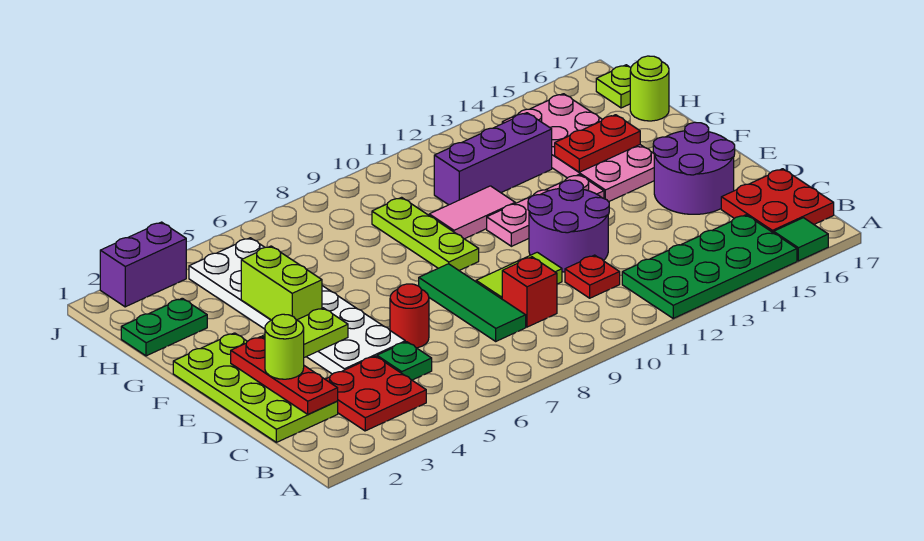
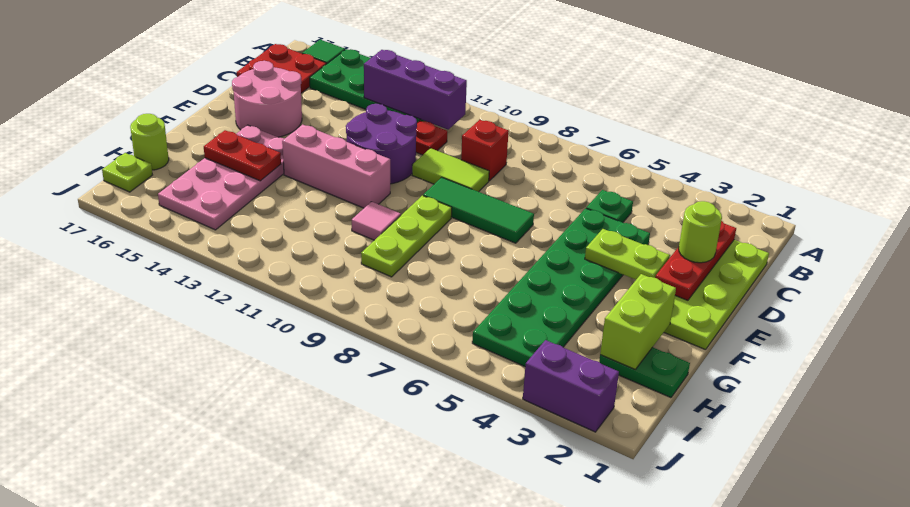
red plate B3:C4 level 1 -> none
green tile C8:E8 level 1 -> green tile E7:E9 level 1
white plate D4:I5 level 1 -> green plate D4:I5 level 1
red round brick D6 level 1 -> none
purple round brick D15:E16 level 1 -> pink round brick D15:E16 level 1
lime brick F4:G4 level 2 -> lime brick G2:H2 level 2
pink plate F11:F13 level 1 -> pink brick F11:F13 level 1
pink tile G10:G11 level 1 -> pink tile G10 level 1
purple brick H11:H13 level 1 -> purple brick B11:B13 level 2

